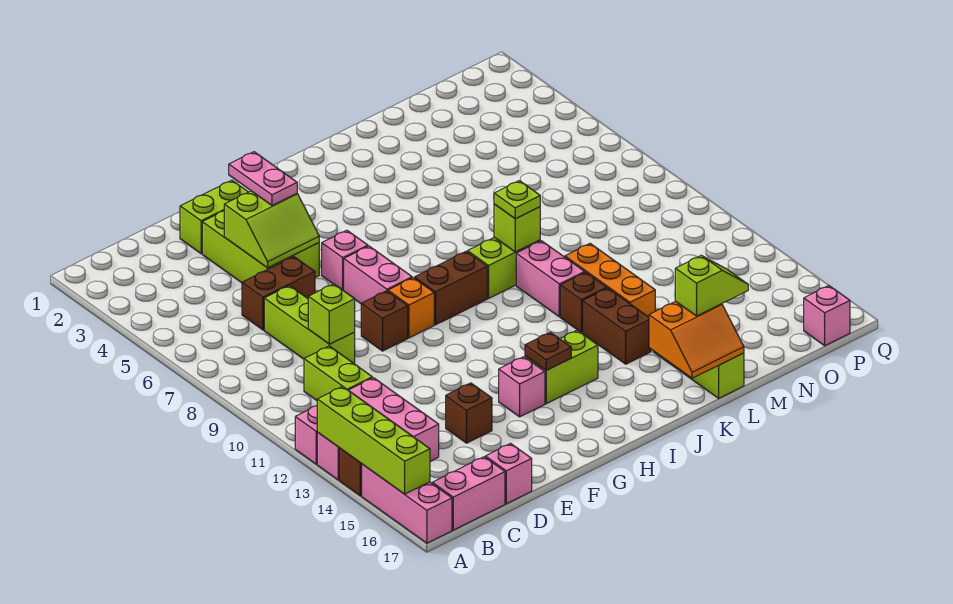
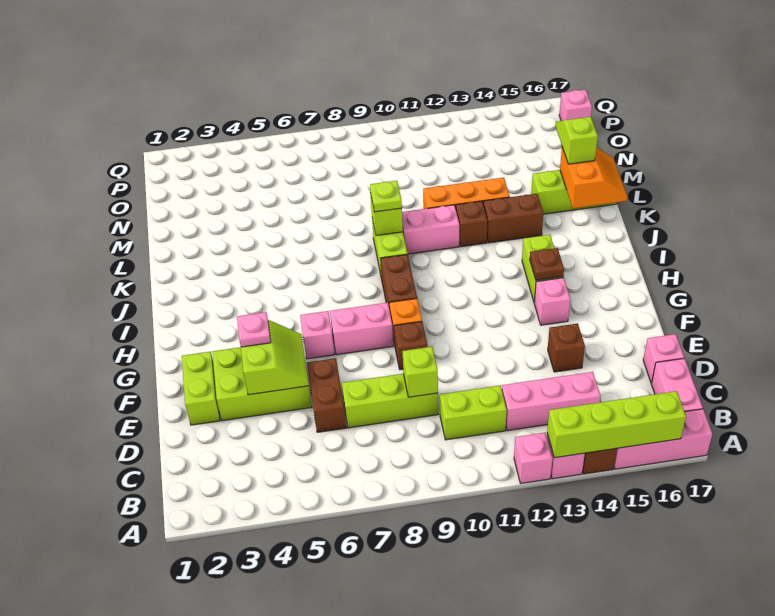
pink plate F3:F4 level 3 -> pink plate F4 level 3

